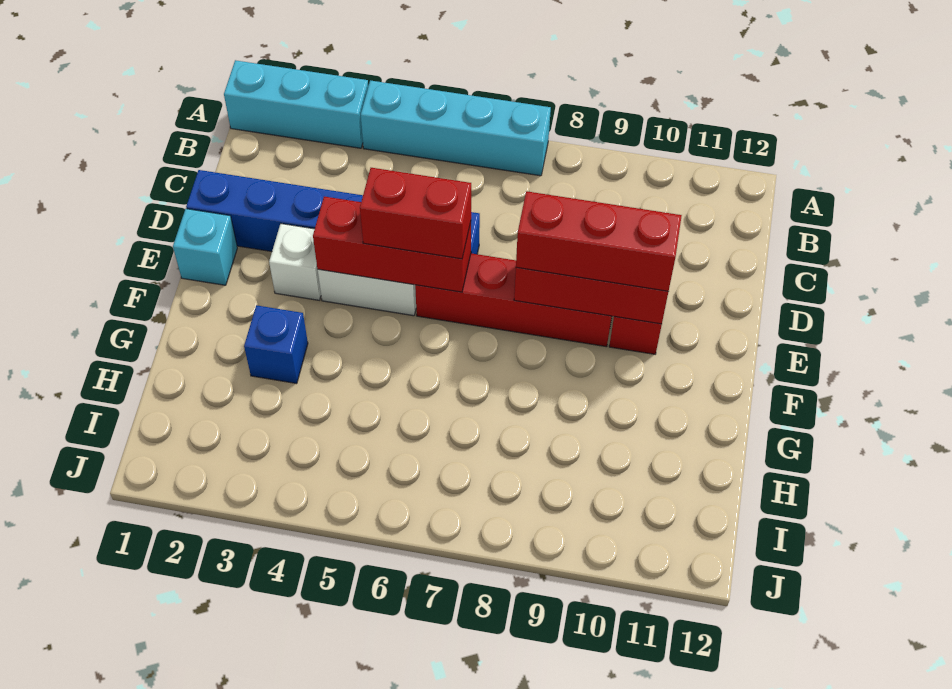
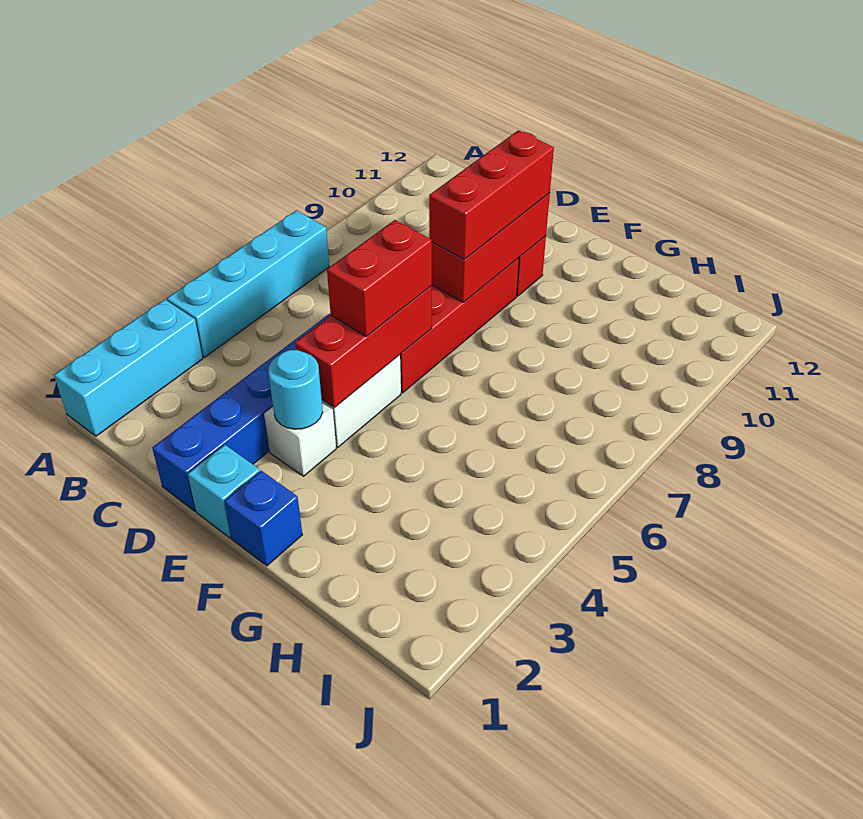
none -> cyan round brick E3 level 2
blue brick G3 level 1 -> blue brick F1 level 1

